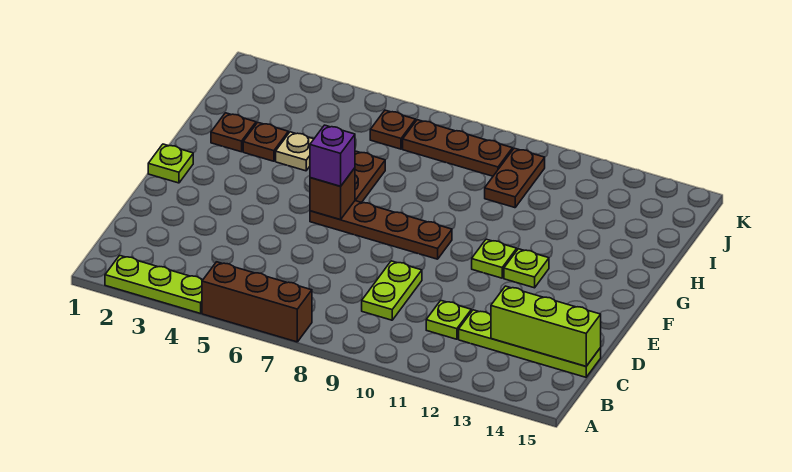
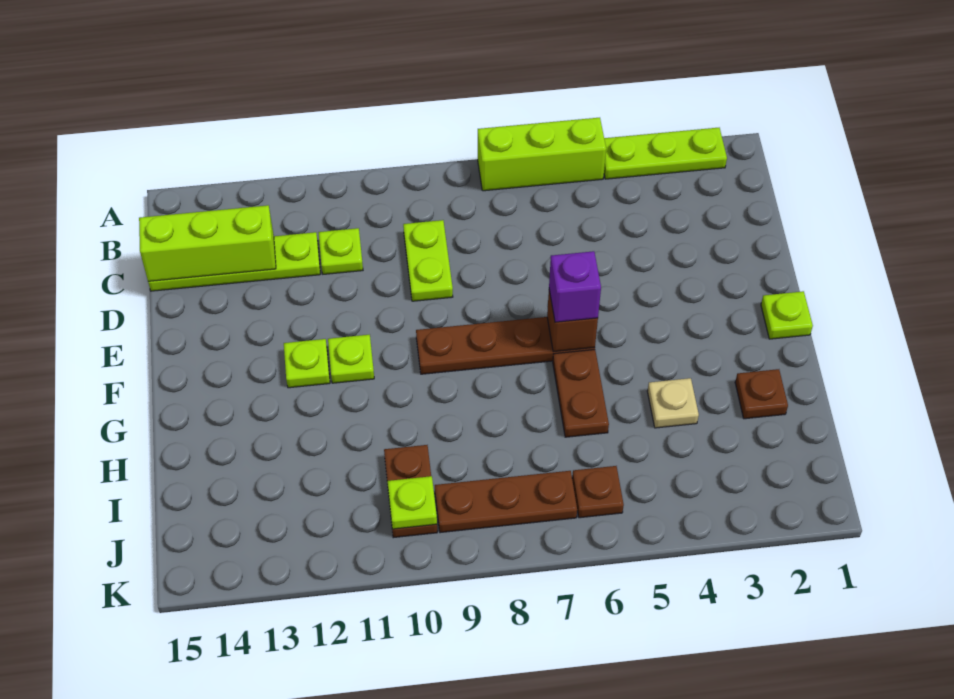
brown brick A5:A7 level 1 -> lime brick A5:A7 level 1
brown plate H3 level 1 -> none
none -> lime plate J10 level 2

